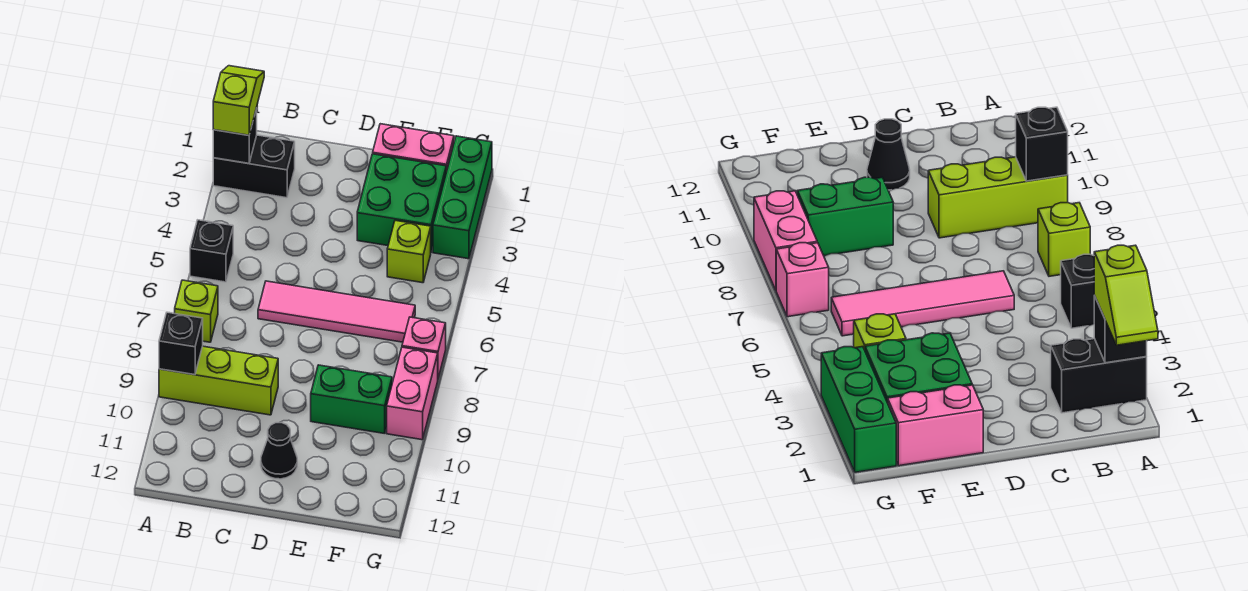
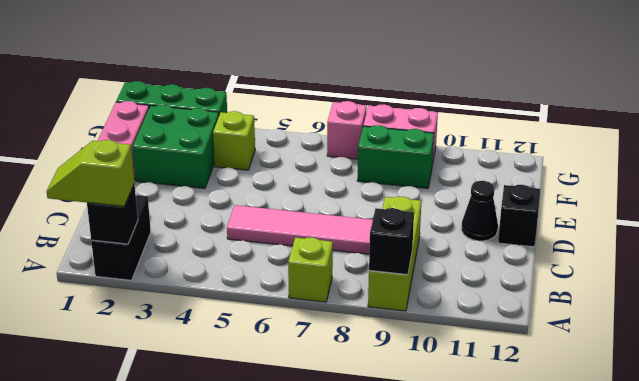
black brick A5 level 1 -> black brick D12 level 1
pink tile C6:F6 level 1 -> pink tile C5:C8 level 1
green brick E9:F9 level 1 -> green brick F8:F9 level 1

